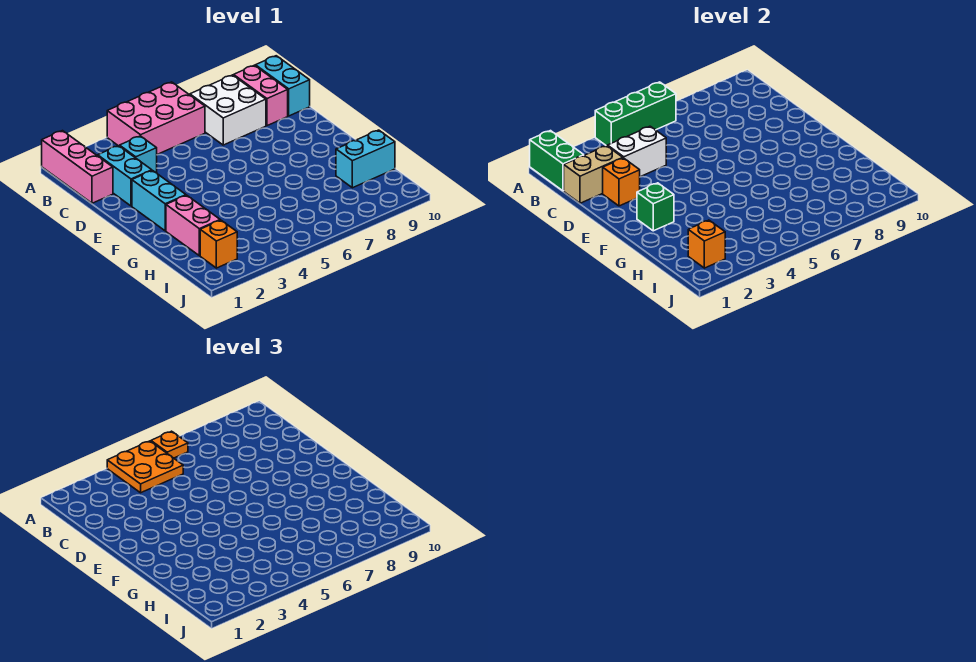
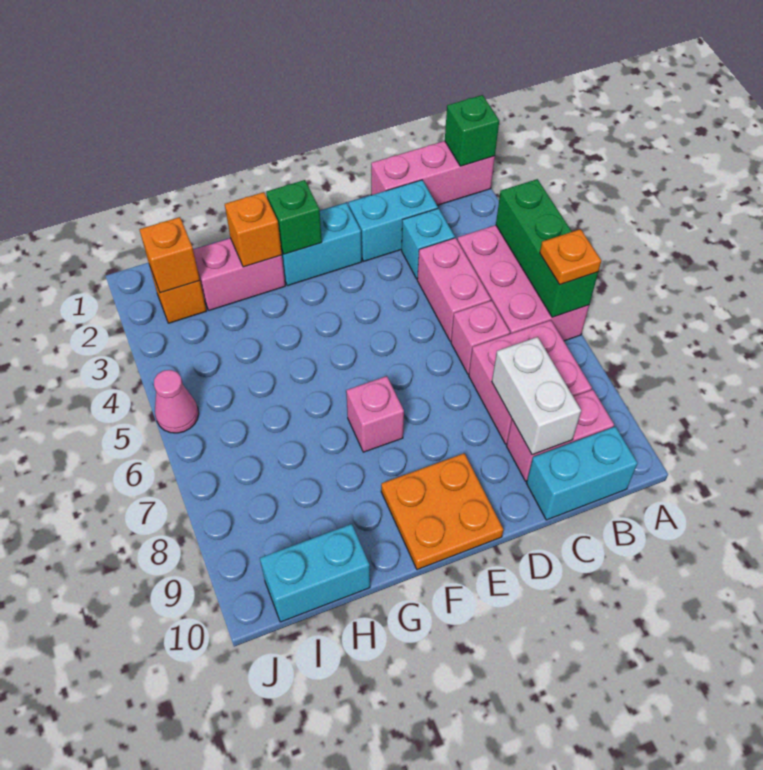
green brick A1:B1 level 2 -> green brick A1 level 2
orange plate A4:B5 level 3 -> orange plate E9:F10 level 1
white brick B7:C8 level 1 -> pink brick B7:C8 level 1
tan brick C1:C2 level 2 -> none
white brick C3:C4 level 2 -> white brick C8:C9 level 2
none -> pink brick C4:C5 level 1
none -> pink brick C6 level 1
orange brick D2 level 2 -> orange brick G2 level 2
none -> pink brick F7 level 1
cyan brick H9:H10 level 1 -> cyan brick H10:I10 level 1
none -> pink cone J5 level 1

